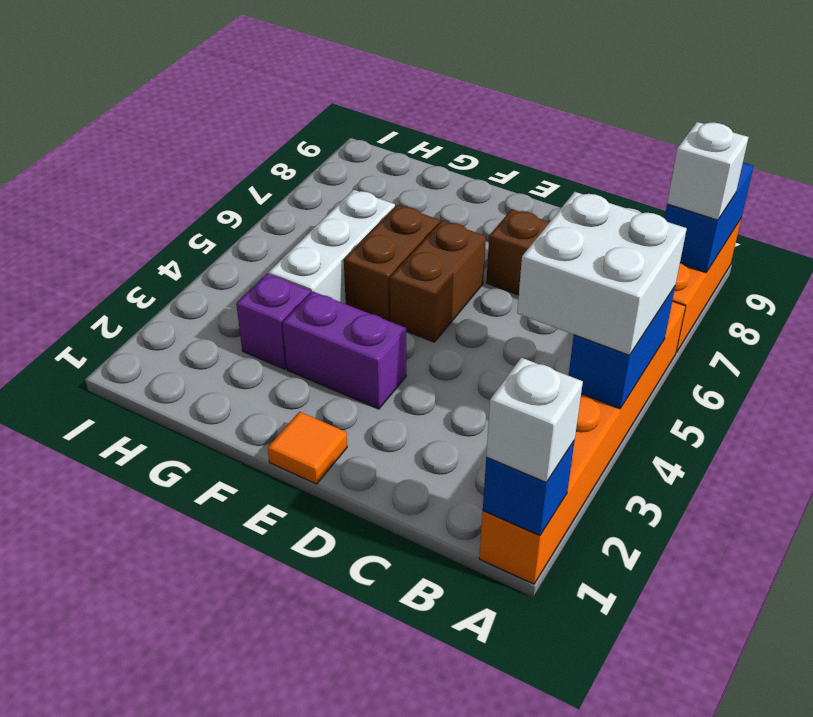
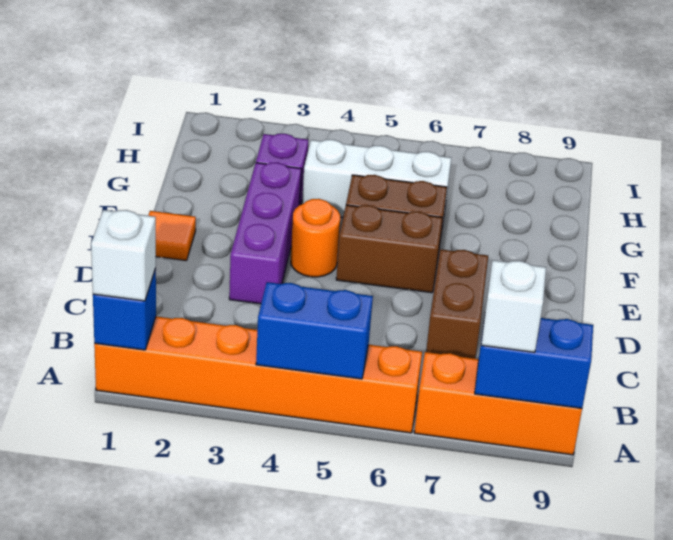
white brick A4:B5 level 3 -> none
purple brick E3:F3 level 1 -> purple brick D3:F3 level 1
none -> orange round brick E4 level 1

